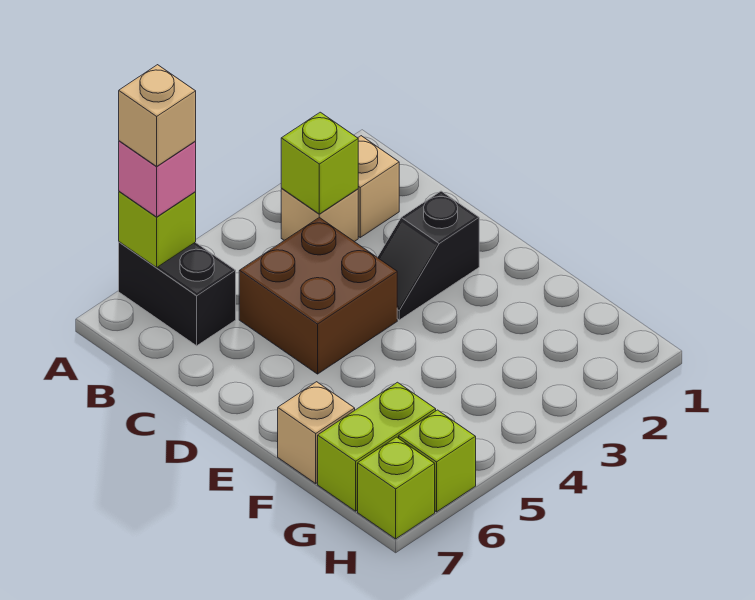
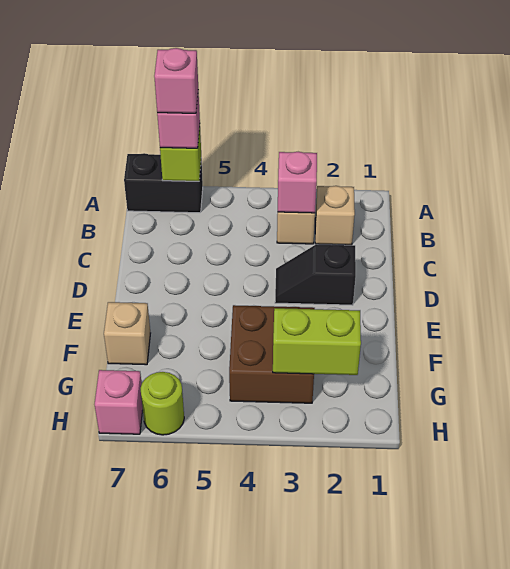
black brick A6:B6 level 1 -> black brick A6:A7 level 1
tan brick A6 level 4 -> pink brick A6 level 4
lime brick B3 level 2 -> pink brick B3 level 2
brown brick C4:D5 level 1 -> brown brick F3:G4 level 1
lime brick G6:G7 level 1 -> lime brick G2:G3 level 2
lime brick H6 level 1 -> lime round brick H6 level 1
lime brick H7 level 1 -> pink brick H7 level 1

